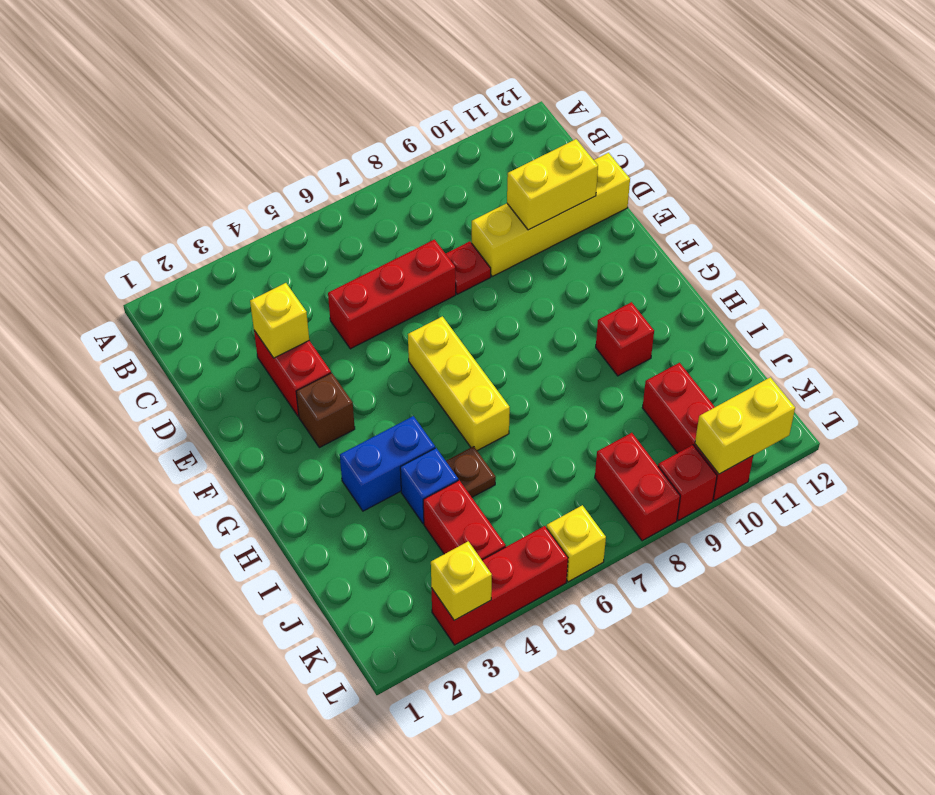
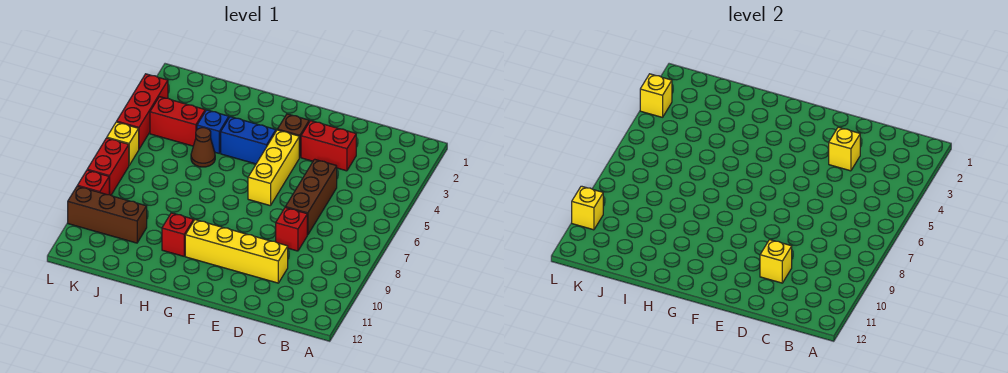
red brick D5:D7 level 1 -> brown brick D5:D7 level 1
red plate D8 level 1 -> red brick D8 level 1
yellow brick D9:D12 level 1 -> yellow brick D10:G10 level 1
yellow brick D10:D11 level 2 -> yellow brick D10 level 2
yellow brick F6:H6 level 1 -> yellow brick F4:F6 level 1
blue brick H3:H4 level 1 -> blue brick G4:H4 level 1
brown plate I5 level 1 -> brown cone I5 level 1
red brick J10:L10 level 1 -> brown brick J10:L10 level 1
red brick K8:L8 level 1 -> red brick L7:L8 level 1
yellow brick L10:L11 level 2 -> yellow brick L10 level 2

